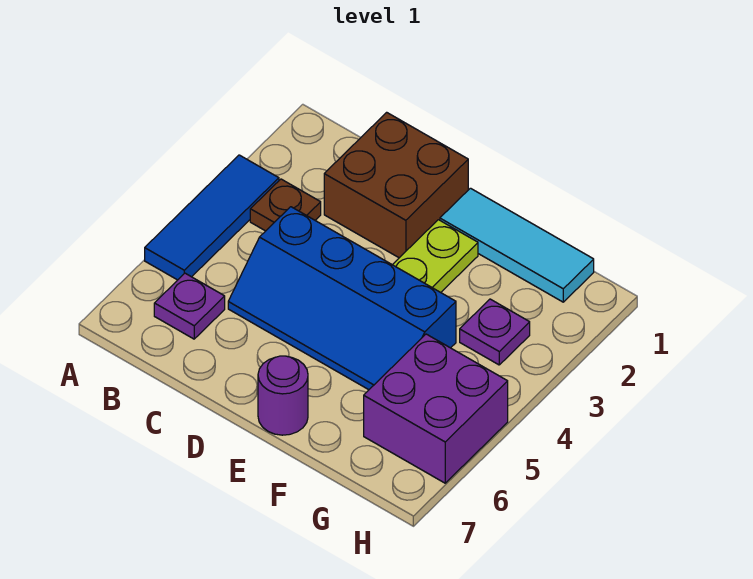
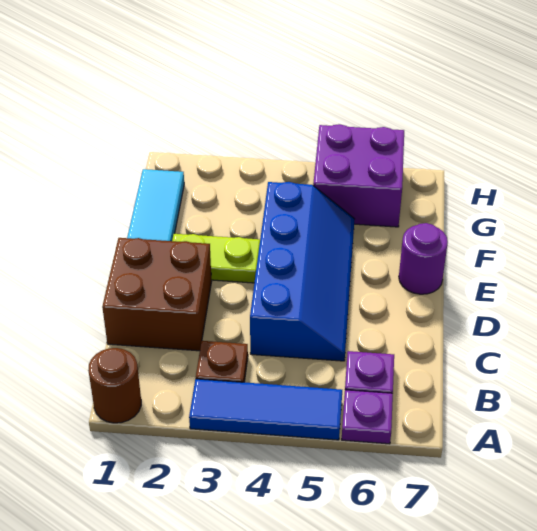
none -> brown round brick A1 level 1
purple plate G3 level 1 -> purple plate A6 level 1

